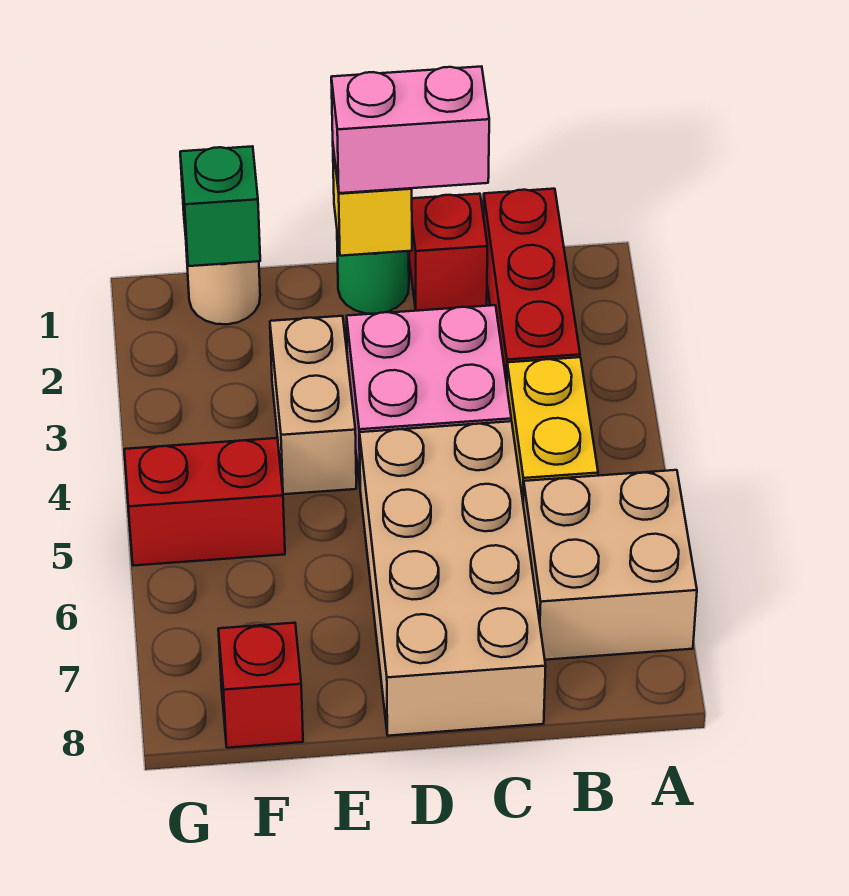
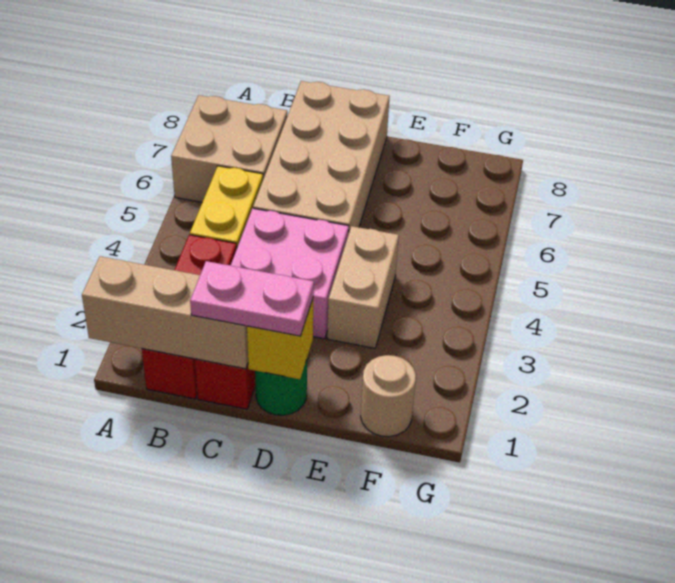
none -> tan brick A1:C1 level 2
pink brick C1:D1 level 3 -> pink plate C1:D1 level 3
green brick F1 level 2 -> none
red brick F5:G5 level 1 -> none
red brick F8 level 1 -> none

